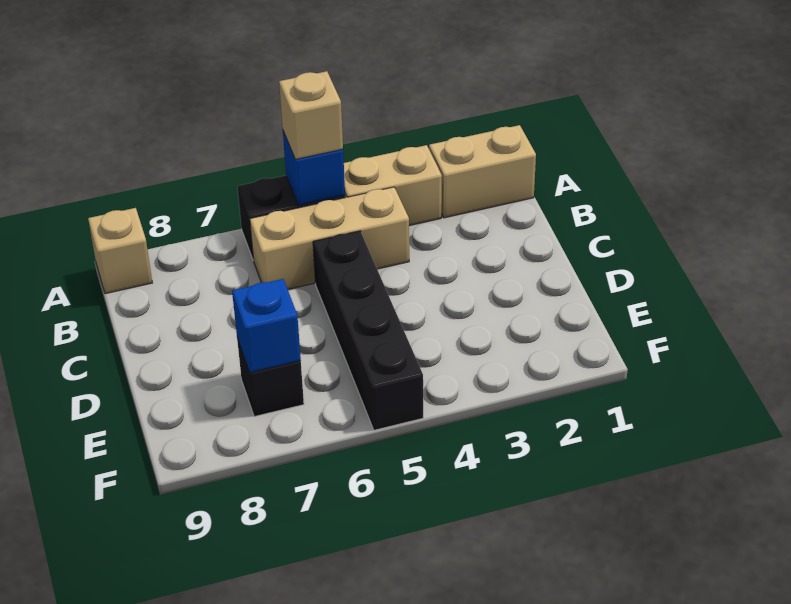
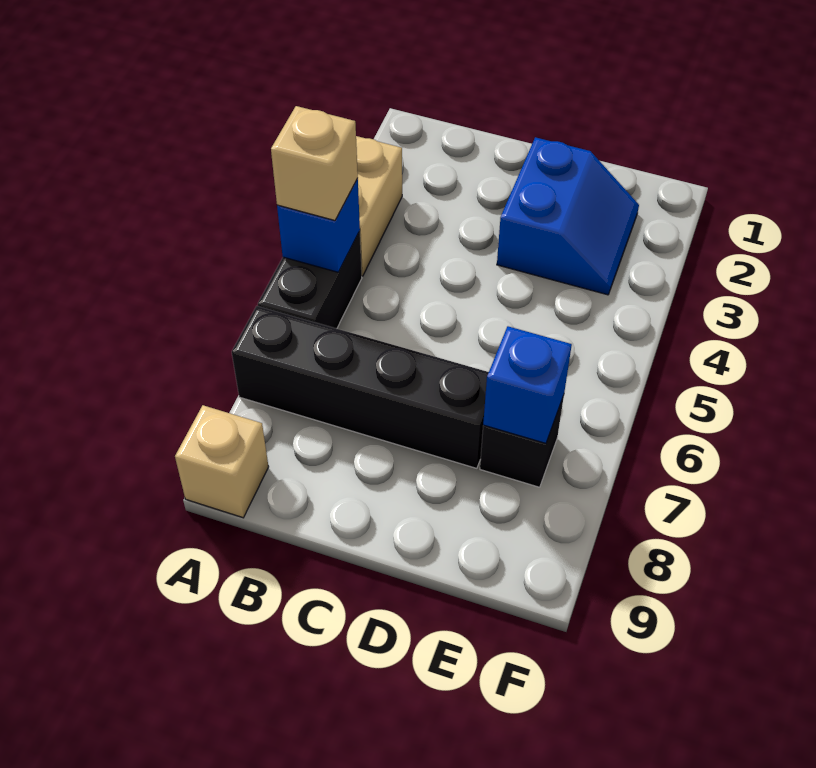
tan brick A1:A2 level 1 -> none
tan brick B4:B6 level 1 -> none
black brick C5:F5 level 1 -> black brick A7:D7 level 1
none -> blue slope D2:E3 level 1 top D

